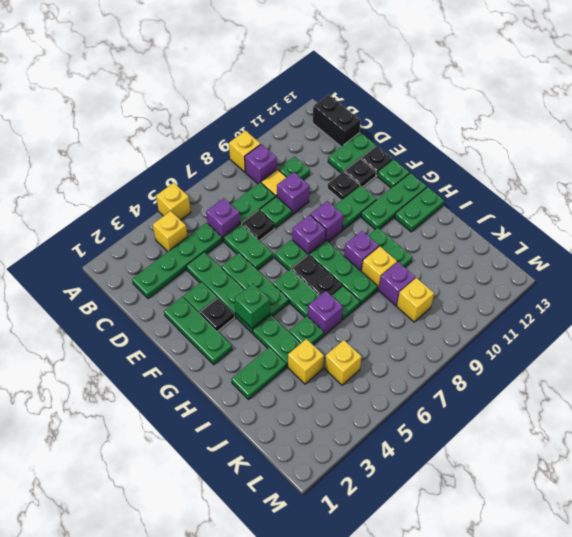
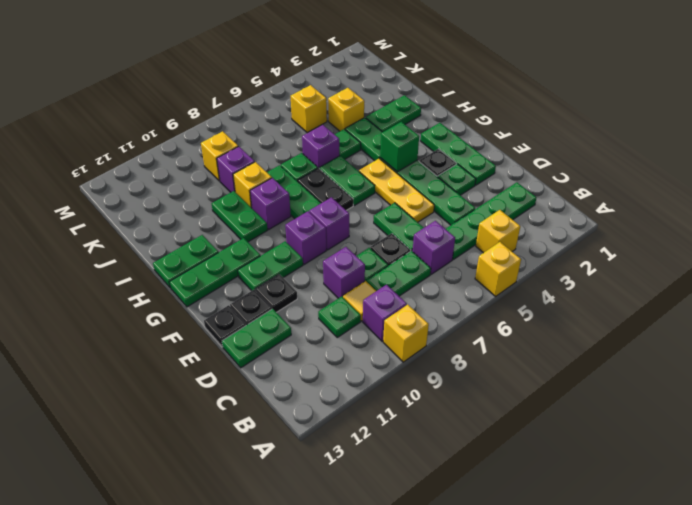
black brick B13:C13 level 1 -> none
green plate E5:G5 level 1 -> yellow plate E5:G5 level 1
green plate F7 level 1 -> none
green plate F13 level 1 -> none

